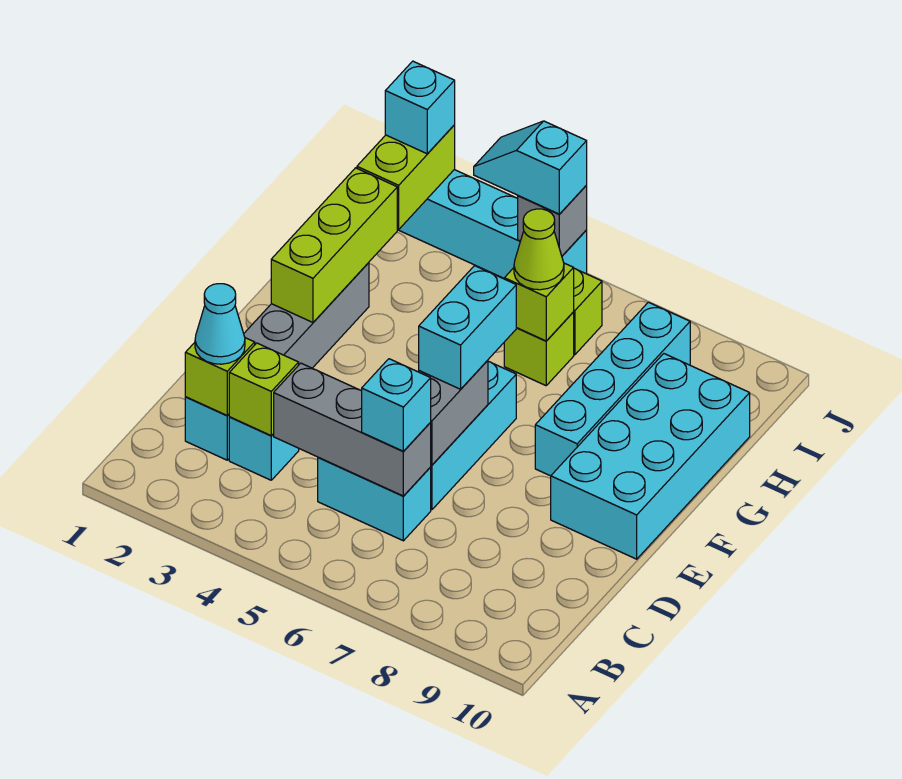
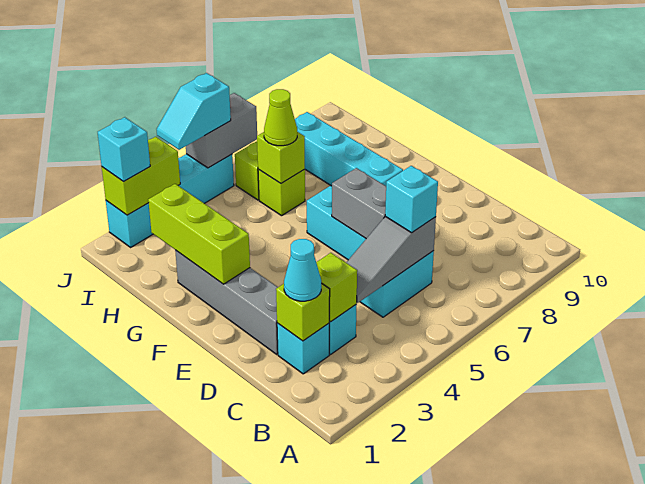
grey brick C4:C6 level 2 -> grey slope C4:C6 level 2 top 6
cyan brick E6:F6 level 3 -> none
cyan brick E9:H10 level 1 -> none
lime brick I2:J2 level 2 -> lime brick J2:J3 level 2
grey brick J5 level 2 -> grey brick J5:J6 level 2

